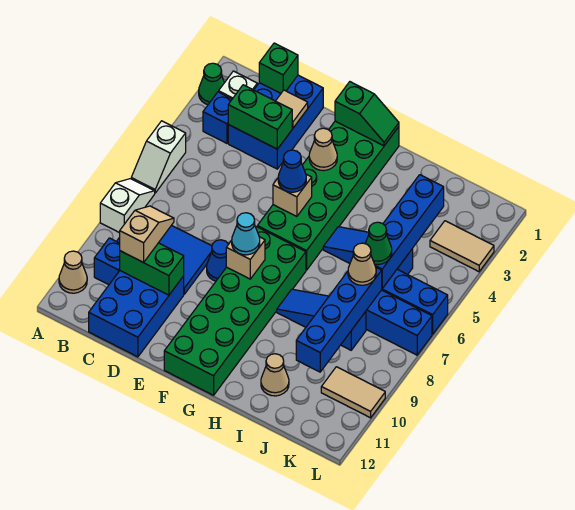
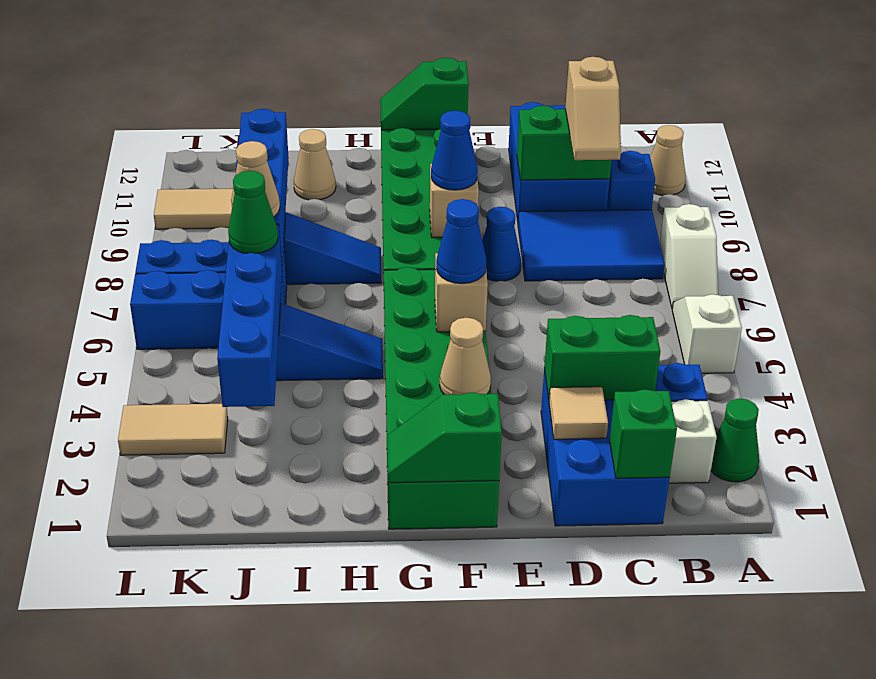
cyan cone F8 level 3 -> blue cone F8 level 3
none -> green slope F12:G12 level 2 top F

